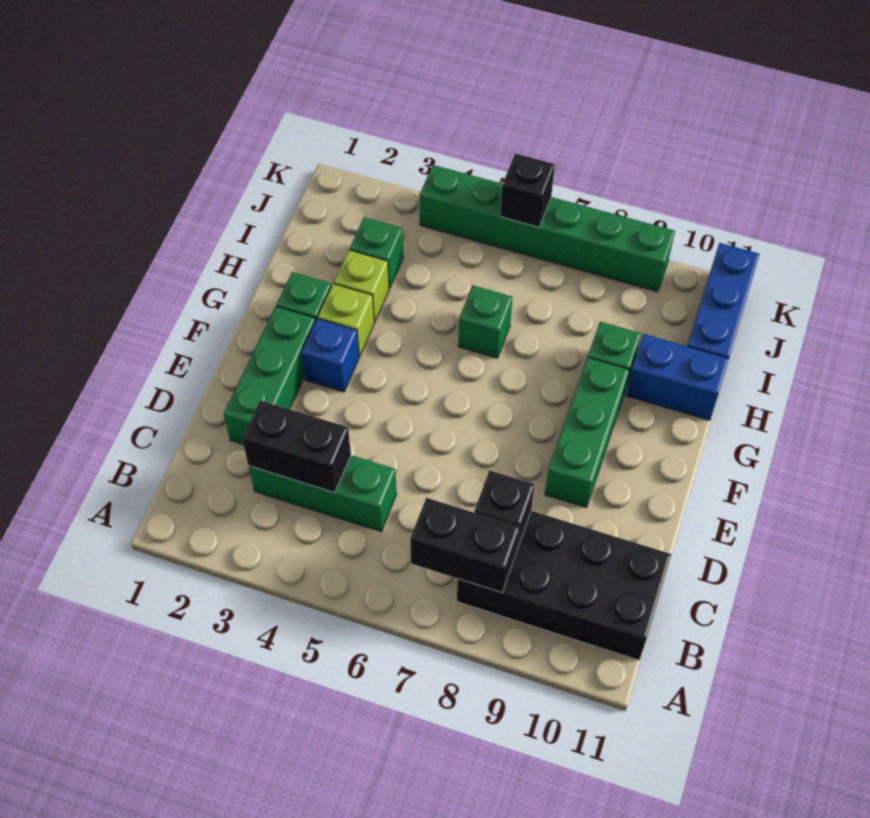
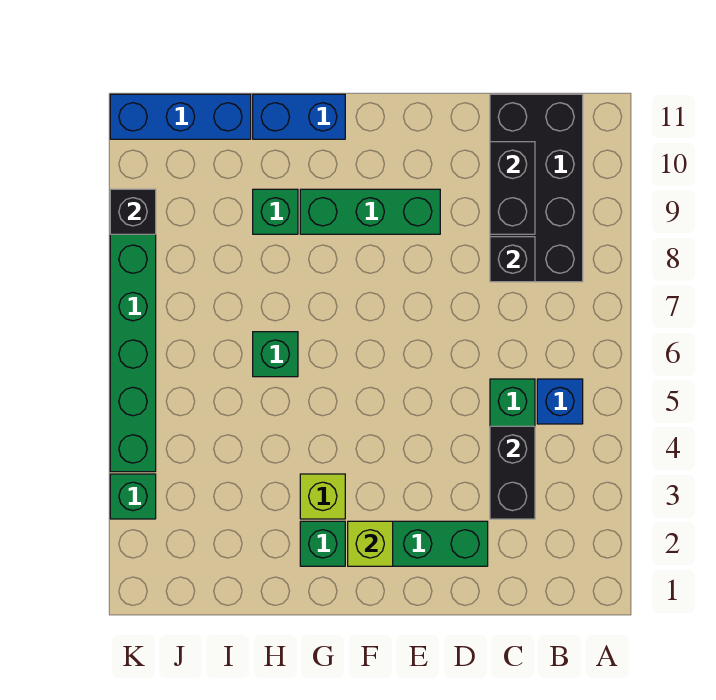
black brick B7:B8 level 2 -> black brick C9:C10 level 2
blue brick F3 level 1 -> blue brick B5 level 1
lime brick H3 level 1 -> lime brick F2 level 2
blue brick H10:H11 level 1 -> blue brick G11:H11 level 1
green brick I3 level 1 -> green brick K3 level 1
black brick K6 level 2 -> black brick K9 level 2

